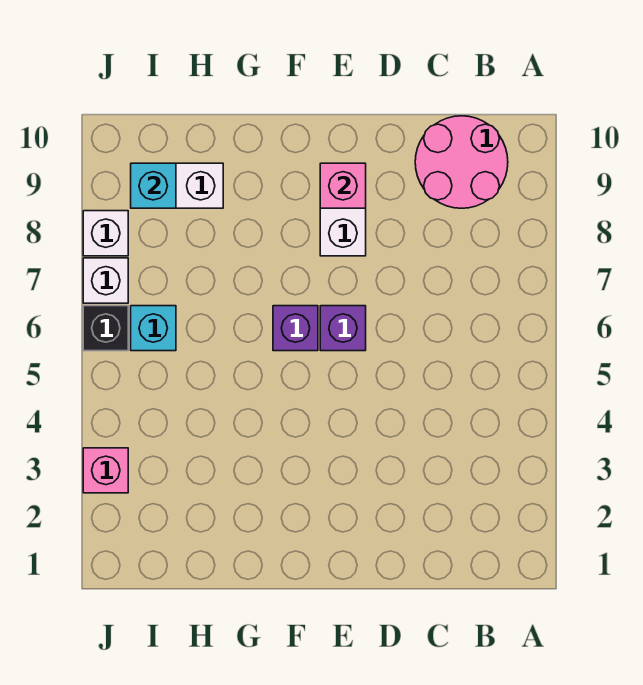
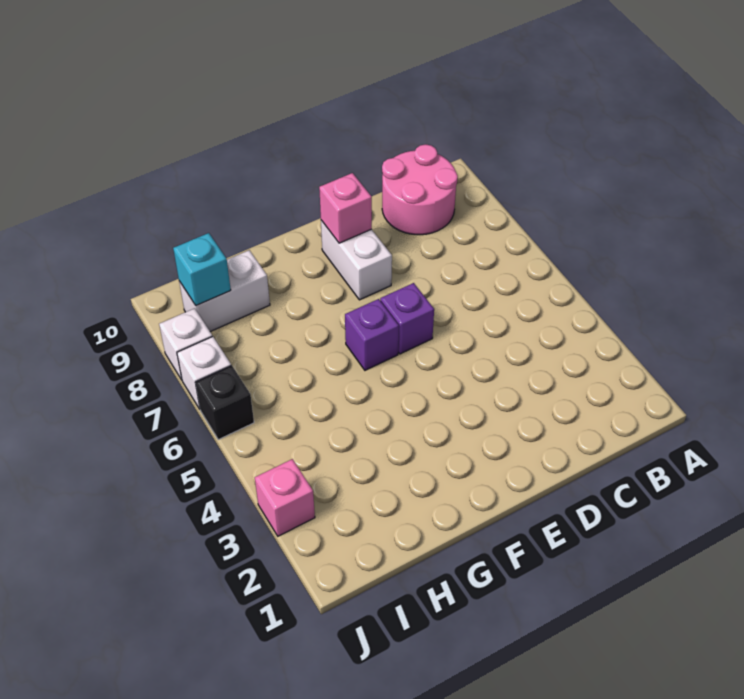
cyan brick I6 level 1 -> none

